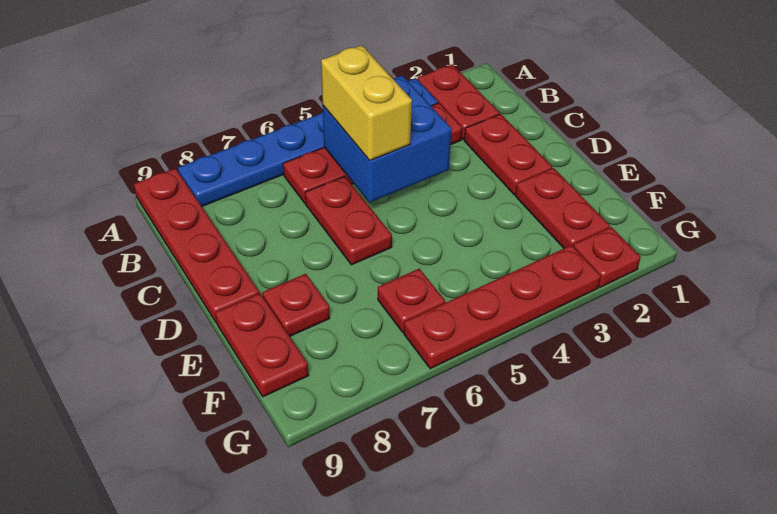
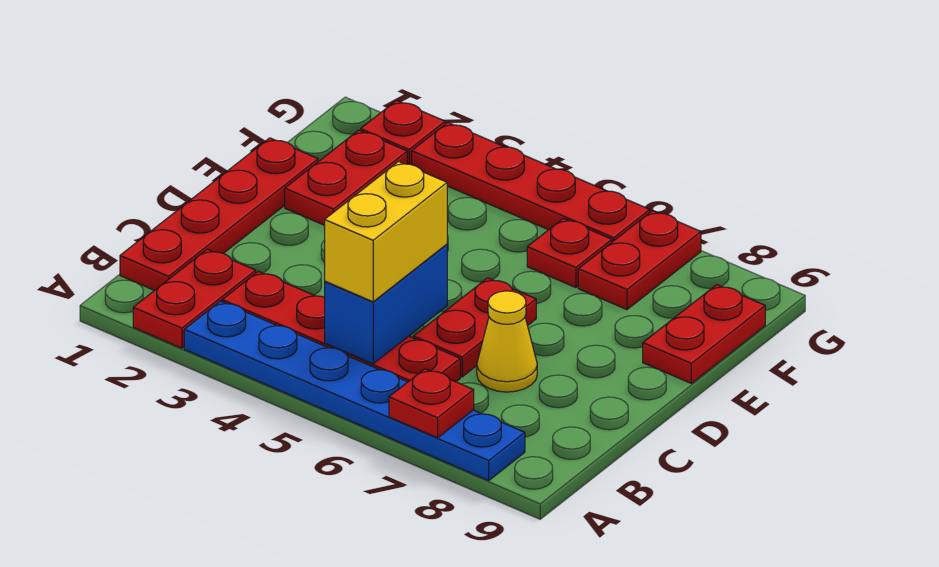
red plate A9:D9 level 1 -> red plate B1:E1 level 1
blue brick B4:C5 level 2 -> blue brick B5:C5 level 2
red plate C2:D2 level 1 -> red plate F7:G7 level 1
none -> yellow cone C7 level 1
red plate E8 level 1 -> red plate A7 level 2

